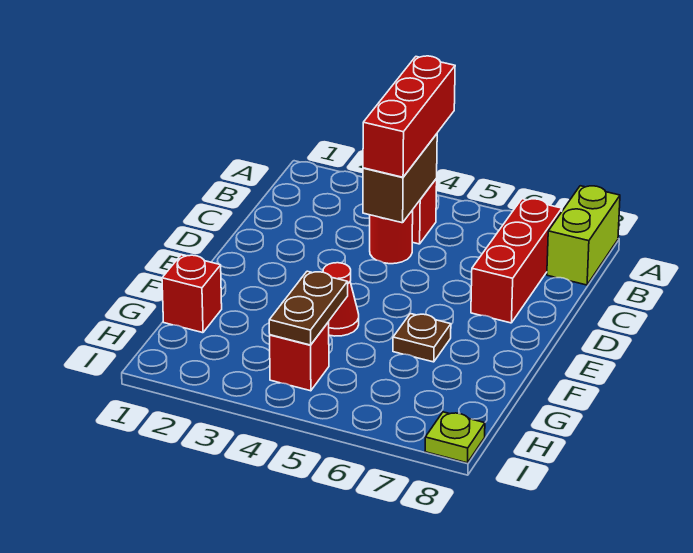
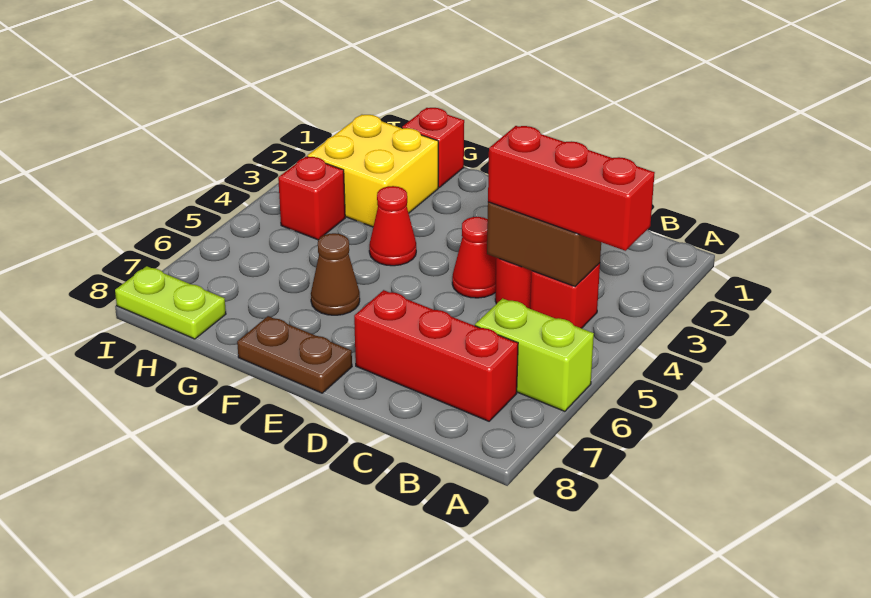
lime brick A8:B8 level 1 -> lime brick A6:B6 level 1
none -> red cone D4 level 1
brown plate F6 level 1 -> brown cone F6 level 1
none -> yellow brick G2:H3 level 1
brown plate G4:H4 level 2 -> brown plate E8:F8 level 1
lime plate I8 level 1 -> lime plate H8:I8 level 1

